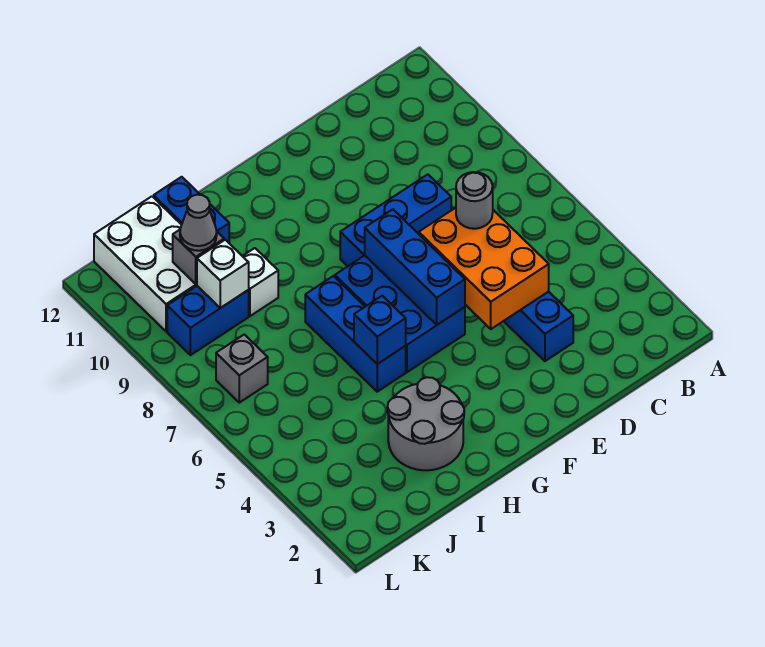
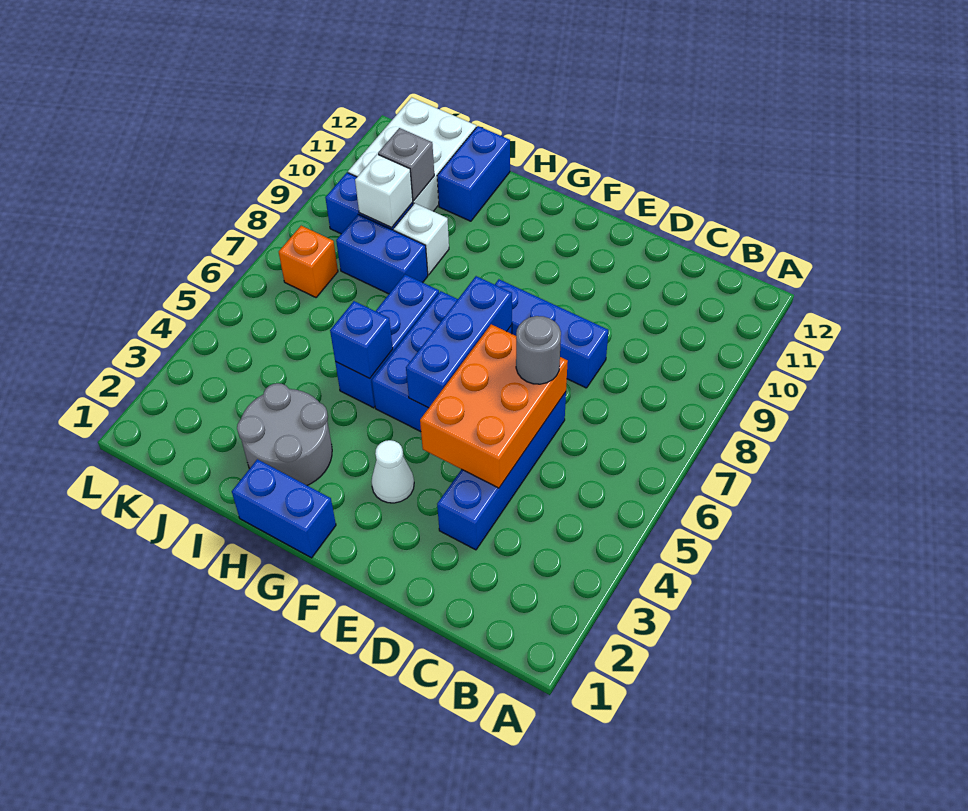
none -> white cone F3 level 1
none -> blue brick G1:H1 level 1
none -> blue brick I8:J8 level 1
grey cone J10 level 3 -> none
grey brick K7 level 1 -> orange brick K7 level 1

